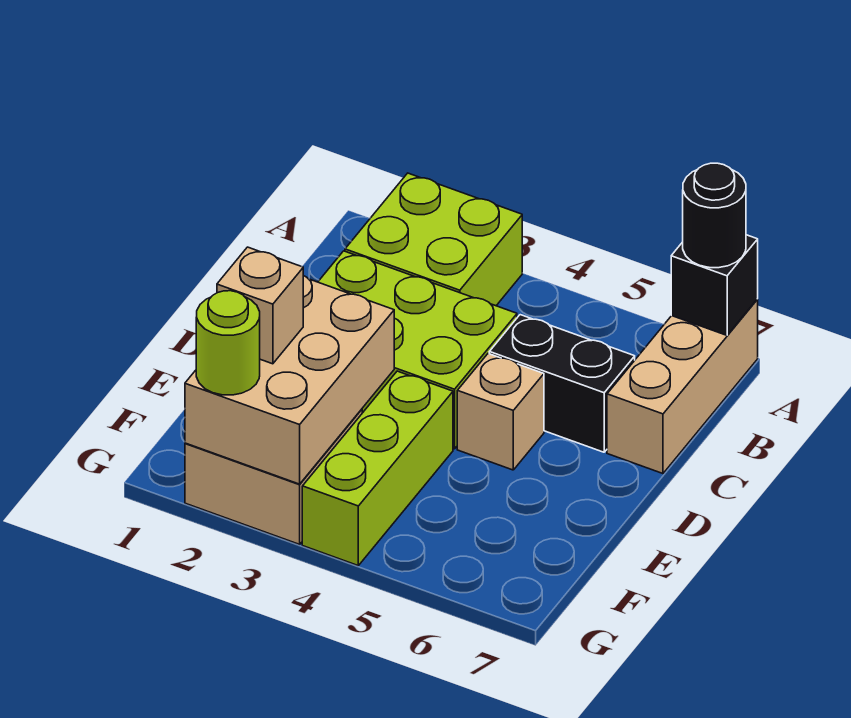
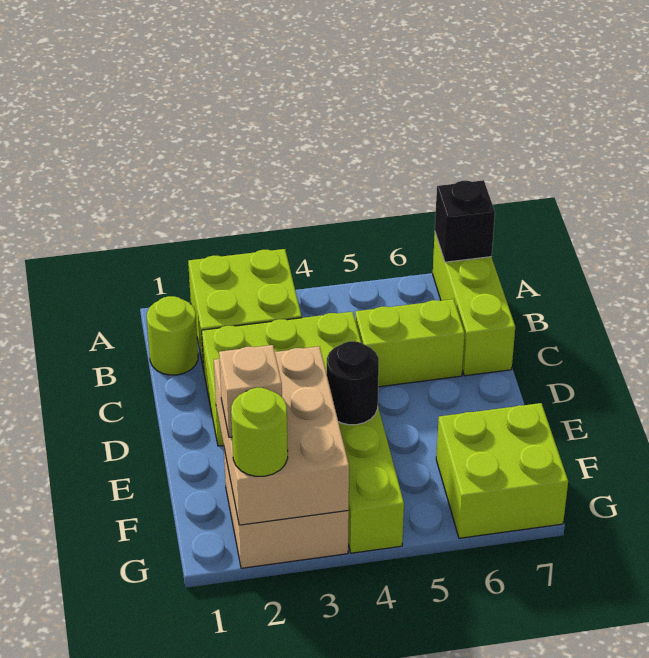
tan brick A7:C7 level 1 -> lime brick A7:C7 level 1
black round brick A7 level 3 -> black round brick E4 level 2
none -> lime round brick B1 level 1
black brick C5:C6 level 1 -> lime brick C5:C6 level 1
tan brick D5 level 1 -> none
none -> lime brick F6:G7 level 1

